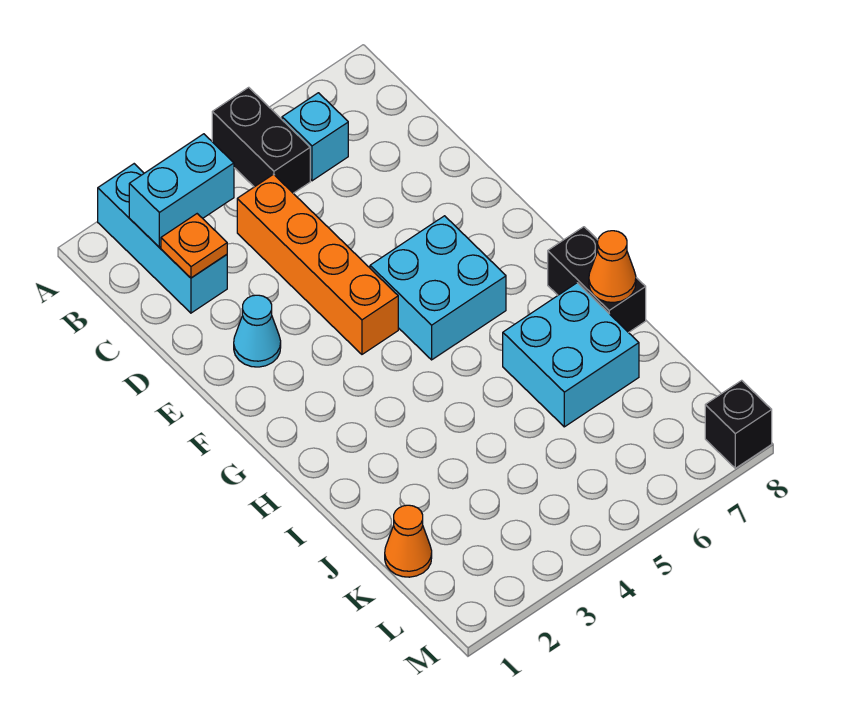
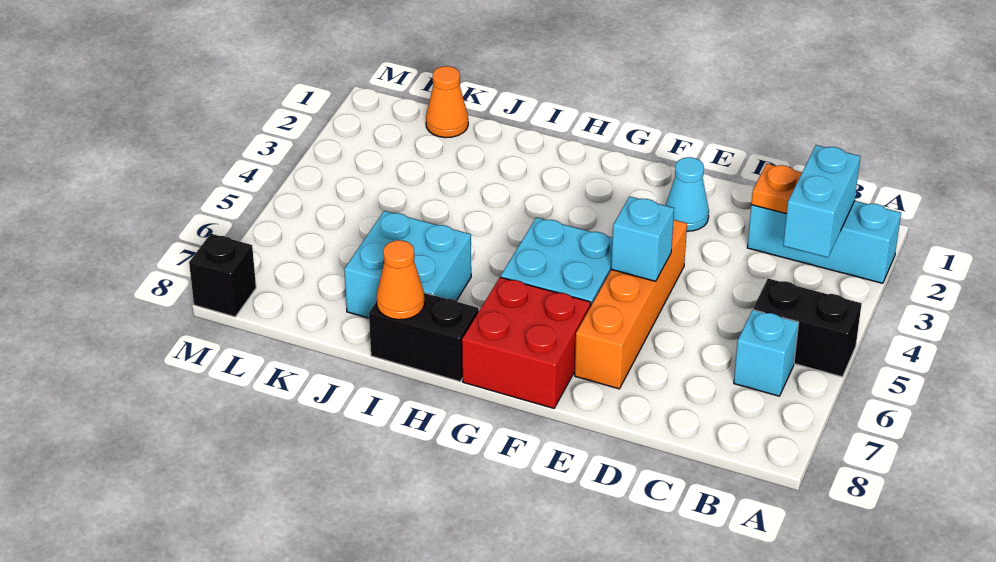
orange brick C4:F4 level 1 -> orange brick E4:E7 level 1
none -> cyan brick E5 level 2
none -> red brick F7:G8 level 1

